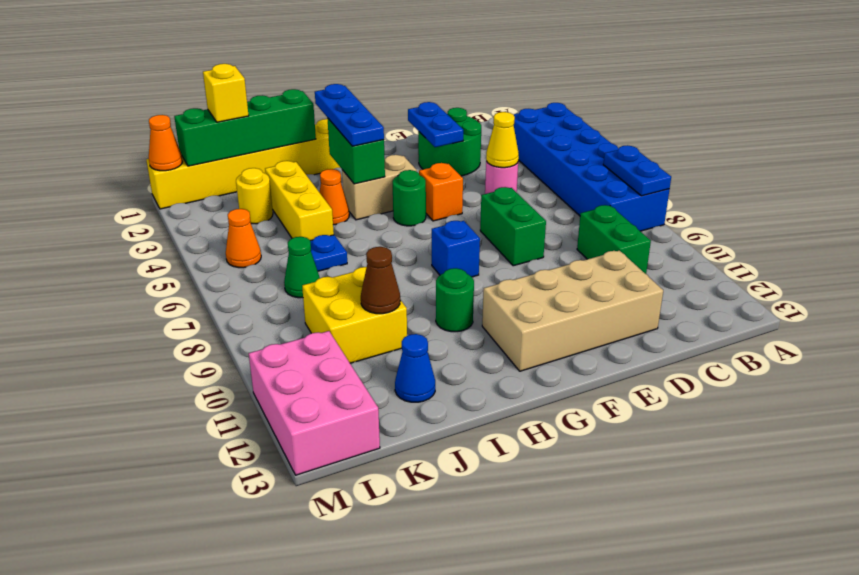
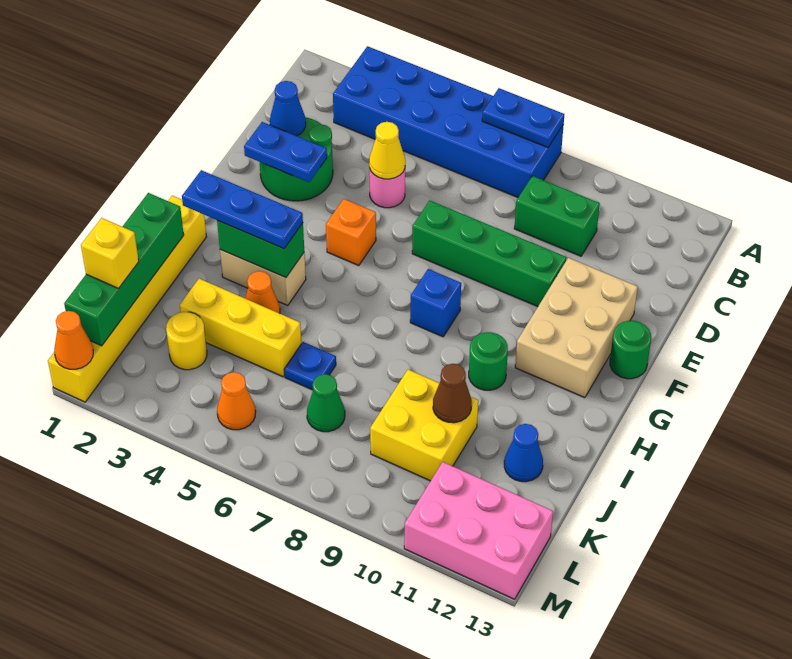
none -> blue cone D2 level 2
tan brick D11:G12 level 1 -> tan brick E11:G12 level 1
green brick E7:E8 level 1 -> green brick E7:E10 level 1
tan brick G4:H4 level 1 -> tan brick H3:H4 level 1
green round brick G5 level 1 -> green round brick F13 level 1

